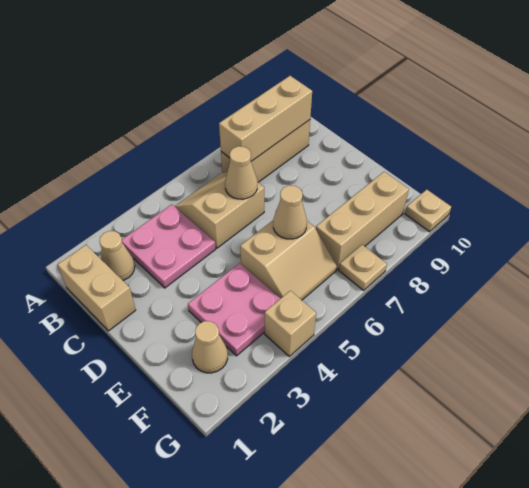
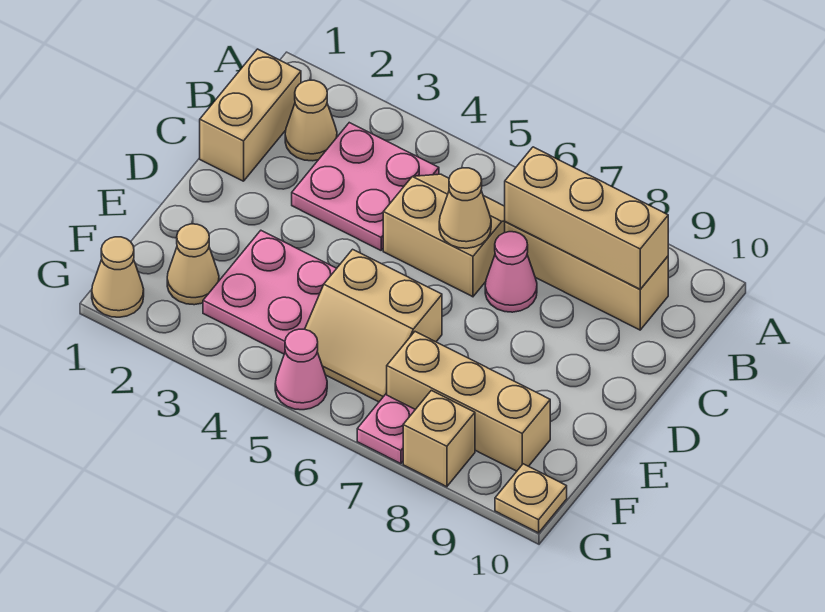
none -> pink cone C7 level 1
tan cone E6 level 2 -> tan cone G1 level 1
tan brick G4 level 1 -> tan brick G8 level 1
none -> pink cone G5 level 1
tan plate G7 level 1 -> pink plate G7 level 1

